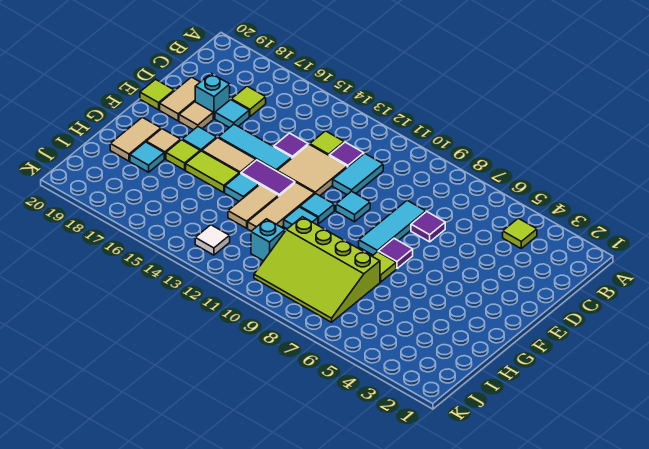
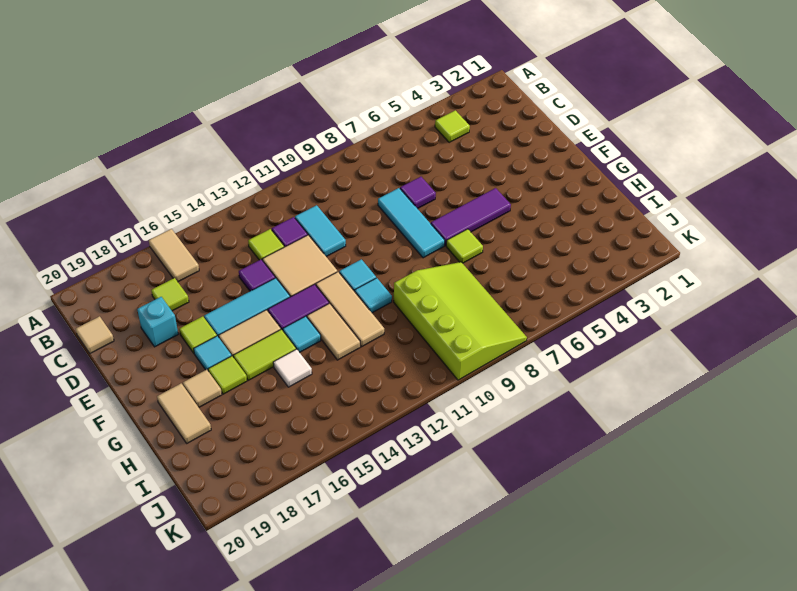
cyan tile D17 level 1 -> none
tan tile D19:E19 level 1 -> tan tile A16:B16 level 1
cyan tile E10 level 1 -> none
tan tile E18 level 1 -> tan tile C20 level 1
lime tile E20 level 1 -> lime tile E17 level 1
purple tile F7 level 1 -> purple tile F5:F7 level 1
lime slope H7:J10 level 1 top H -> lime slope H8:K10 level 1 top 10
cyan tile H18 level 1 -> none
cyan brick I11 level 1 -> none
white tile J13 level 1 -> white tile H15 level 1

